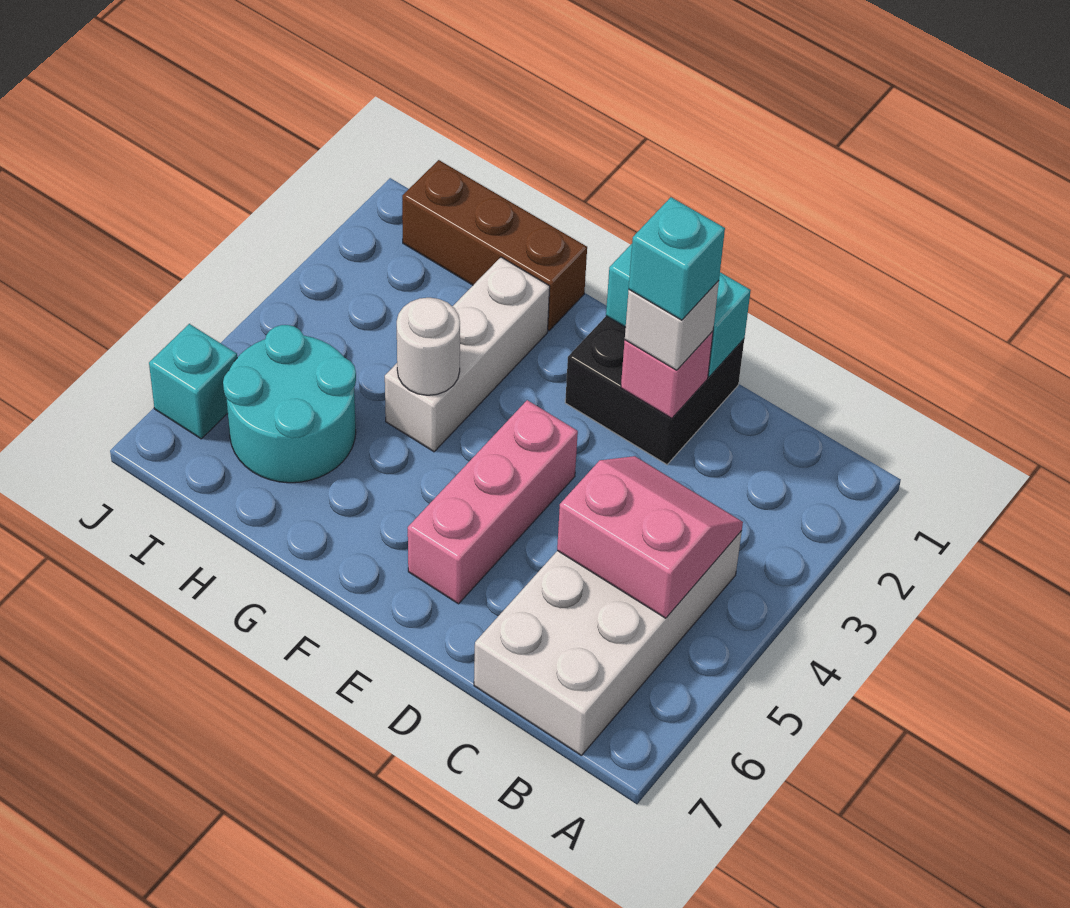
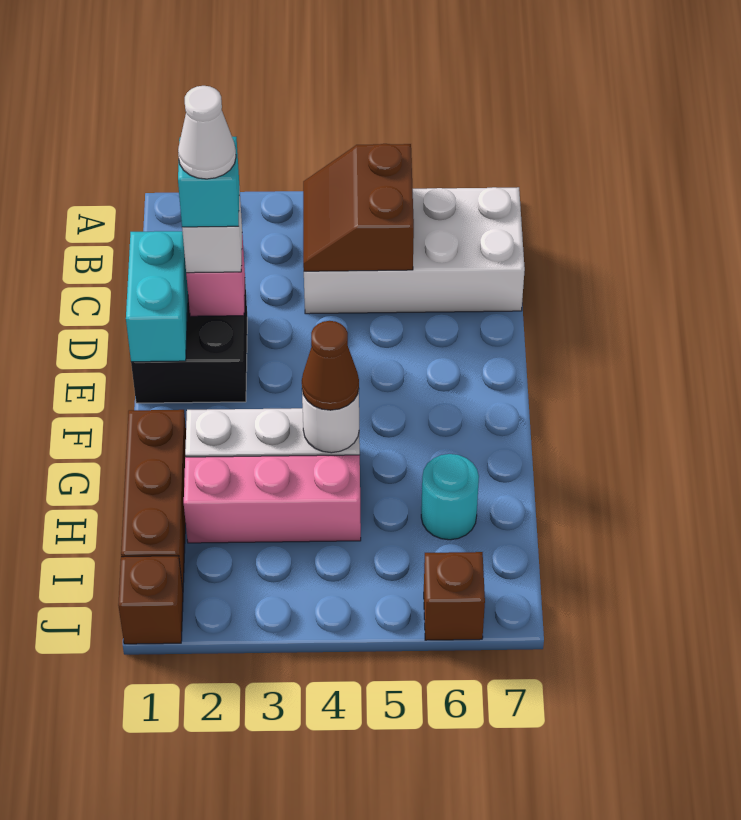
pink slope B4:C5 level 2 top 5 -> brown slope B4:C5 level 2 top 5
none -> white cone D2 level 5
pink brick E4:E6 level 1 -> pink brick H2:H4 level 1
none -> brown cone G4 level 3
cyan round brick H5:I6 level 1 -> cyan round brick H6 level 1
none -> brown brick J1 level 1
cyan brick J6 level 1 -> brown brick J6 level 1

